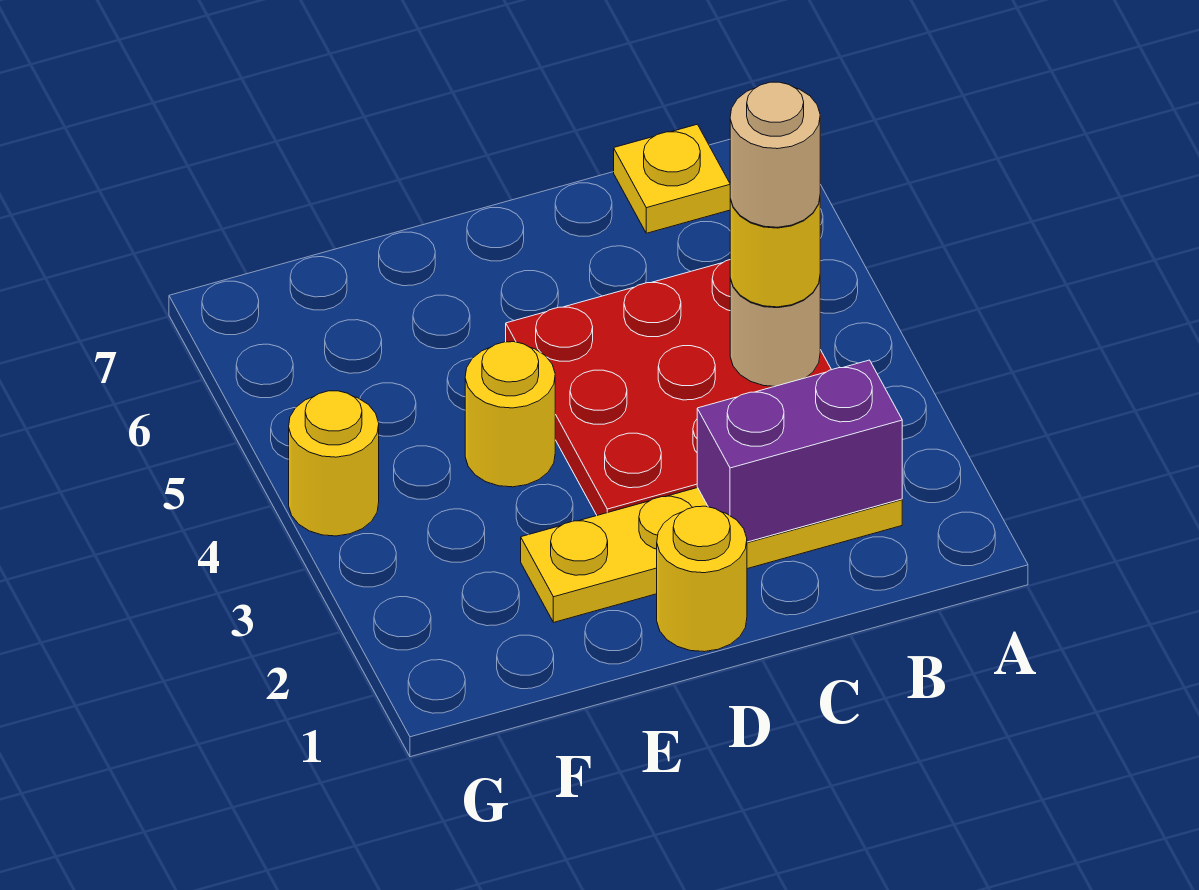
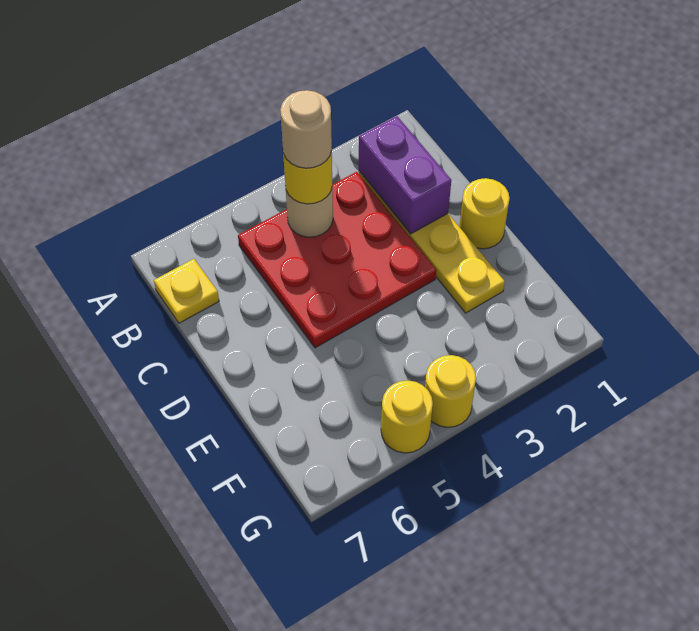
yellow round brick E4 level 1 -> yellow round brick G5 level 1

